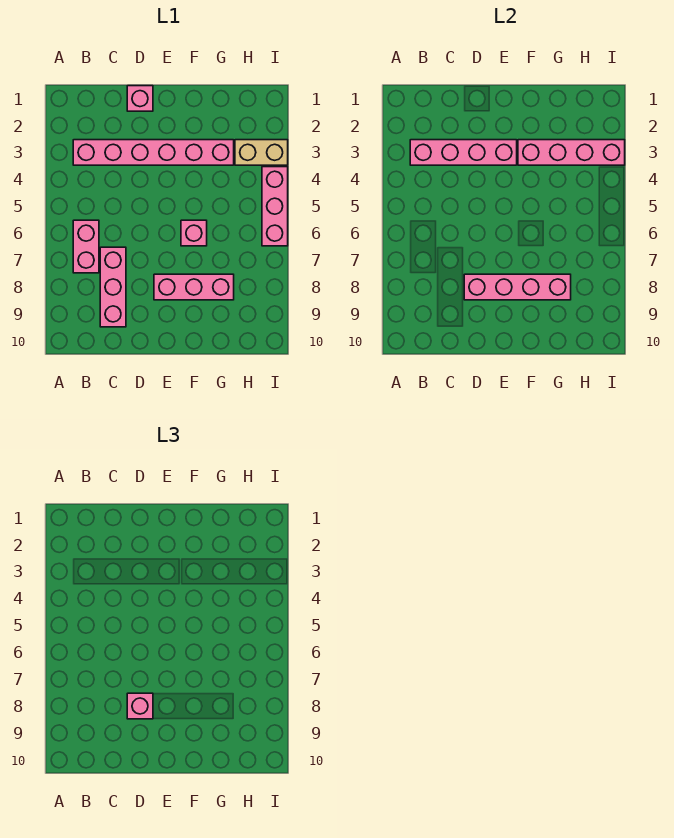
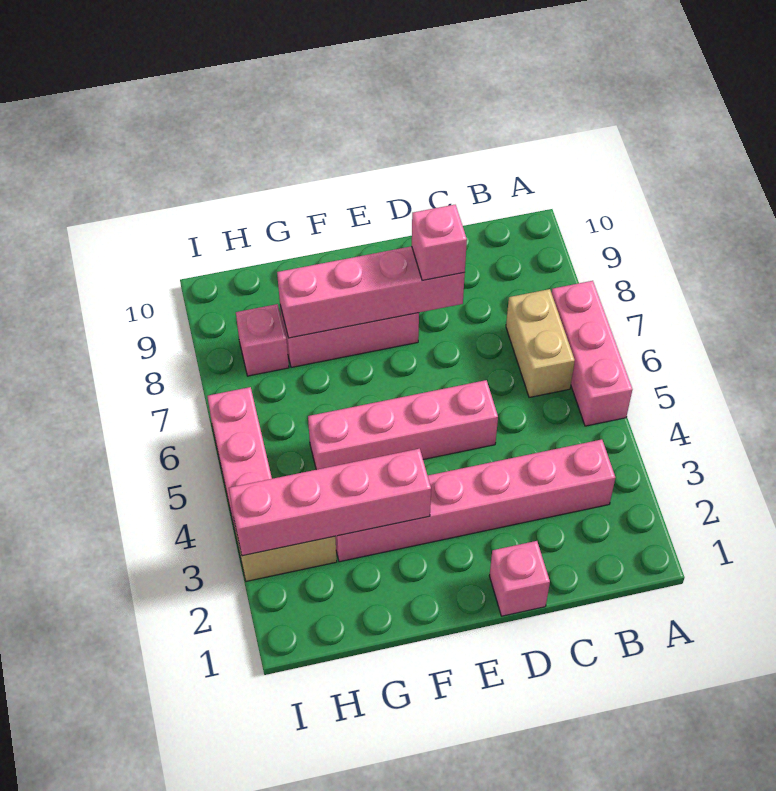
pink brick B3:E3 level 2 -> pink brick D5:G5 level 1
pink brick B6:B7 level 1 -> tan brick B6:B7 level 1
pink brick C7:C9 level 1 -> pink brick A5:A7 level 1
pink brick F6 level 1 -> pink brick H8 level 1

